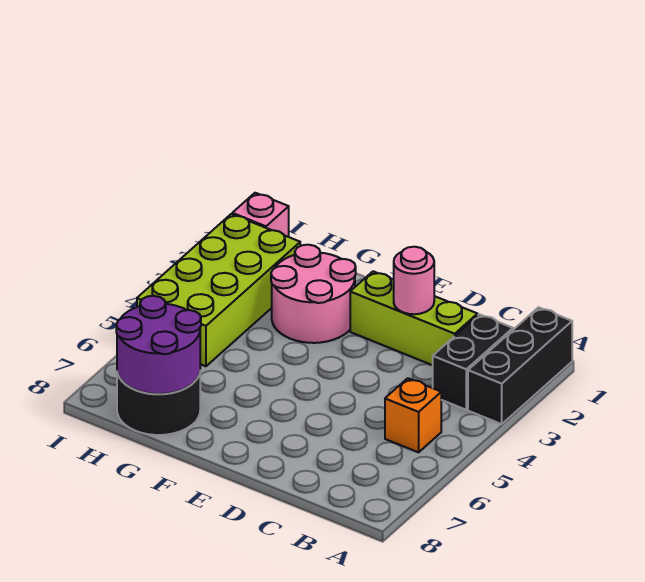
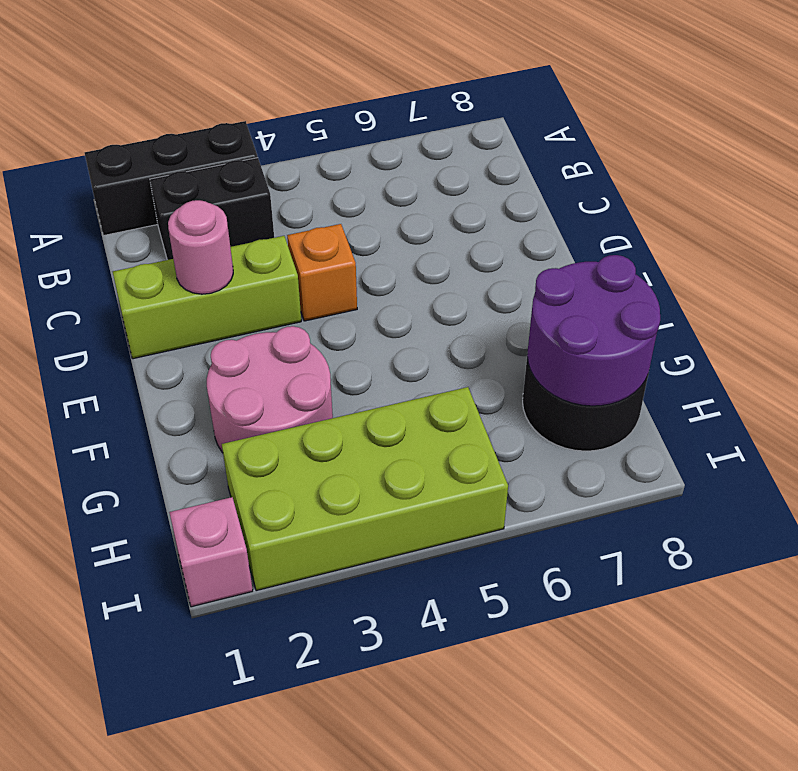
orange brick B5 level 1 -> orange brick D4 level 1
lime brick C2:E2 level 1 -> lime brick D1:D3 level 1

